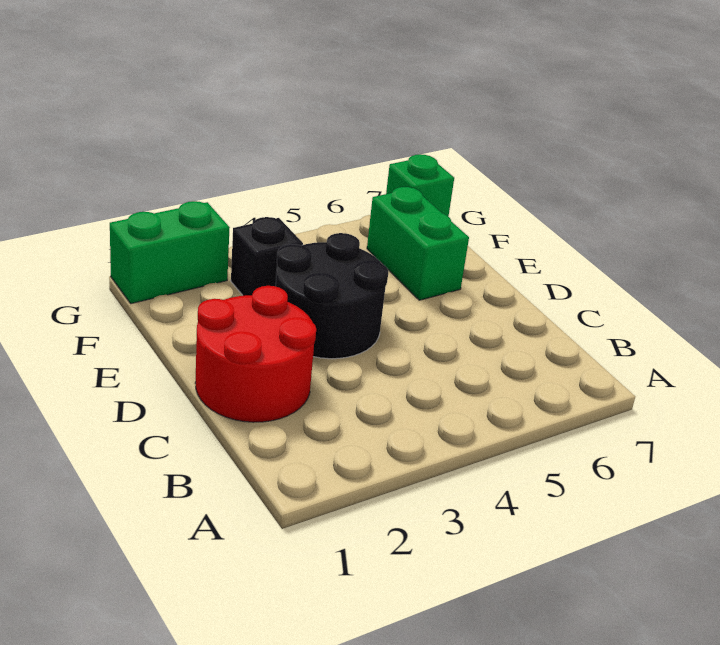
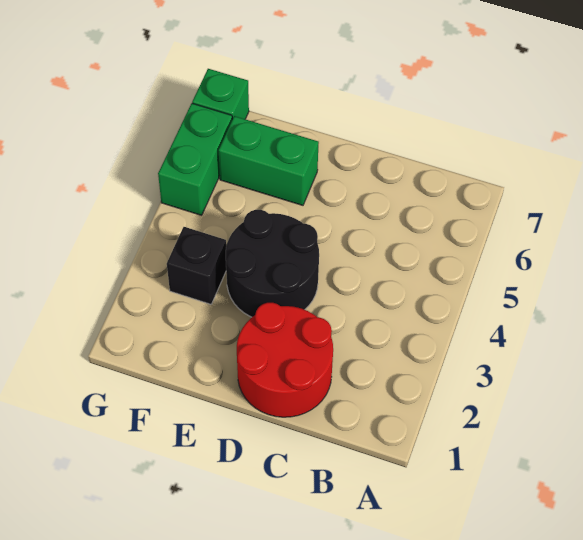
green brick G1:G2 level 1 -> green brick G5:G6 level 1

